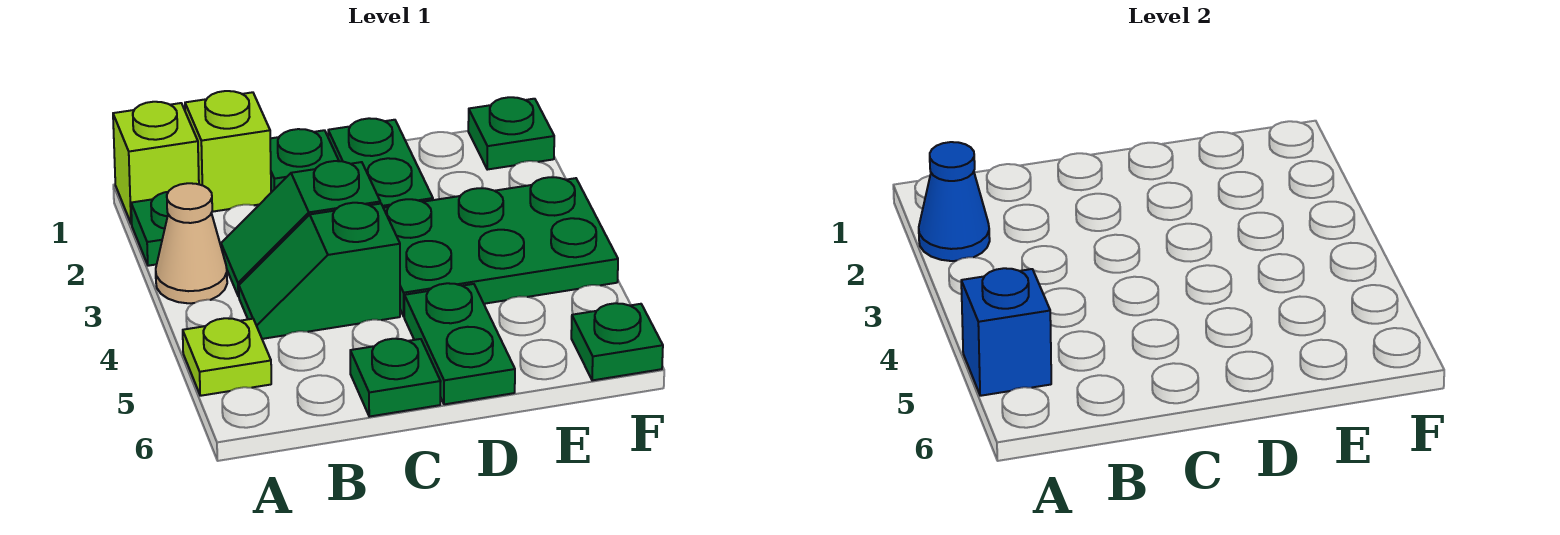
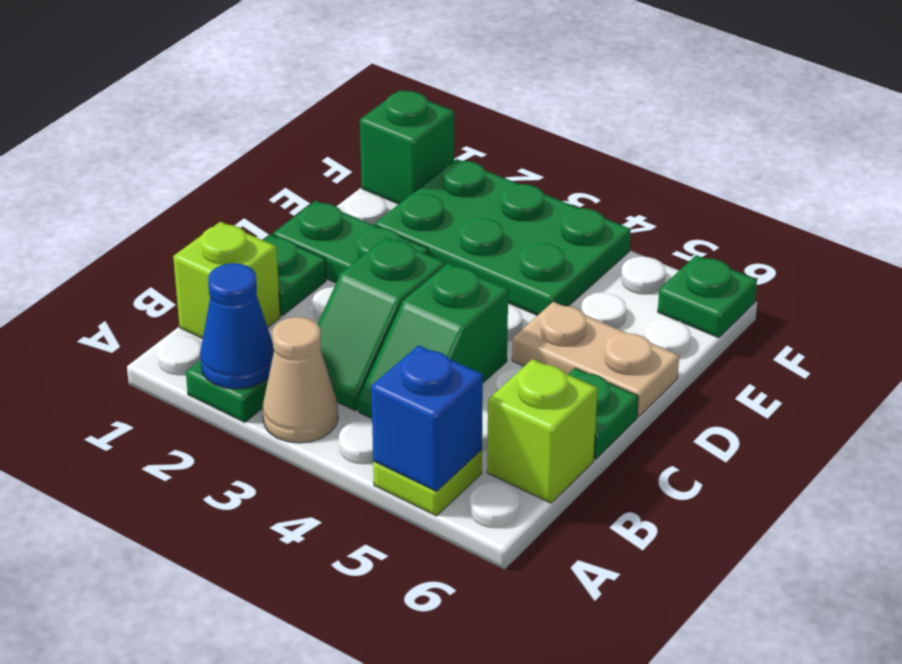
lime brick A1 level 1 -> lime brick B6 level 1
green plate D3:F4 level 1 -> green plate E2:F4 level 1
green plate D5:D6 level 1 -> tan plate D5:D6 level 1
green plate F1 level 1 -> green brick F1 level 1

